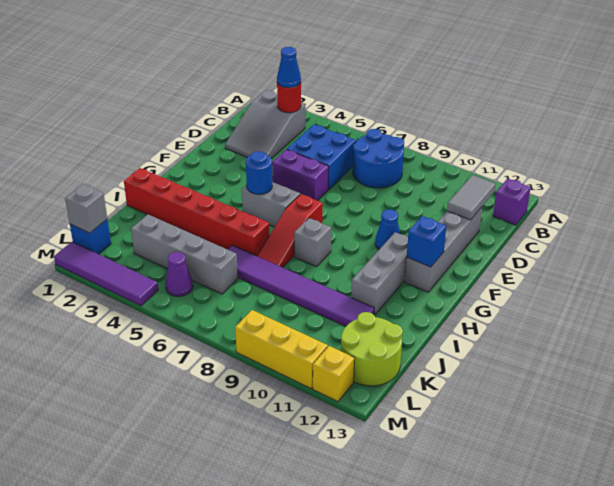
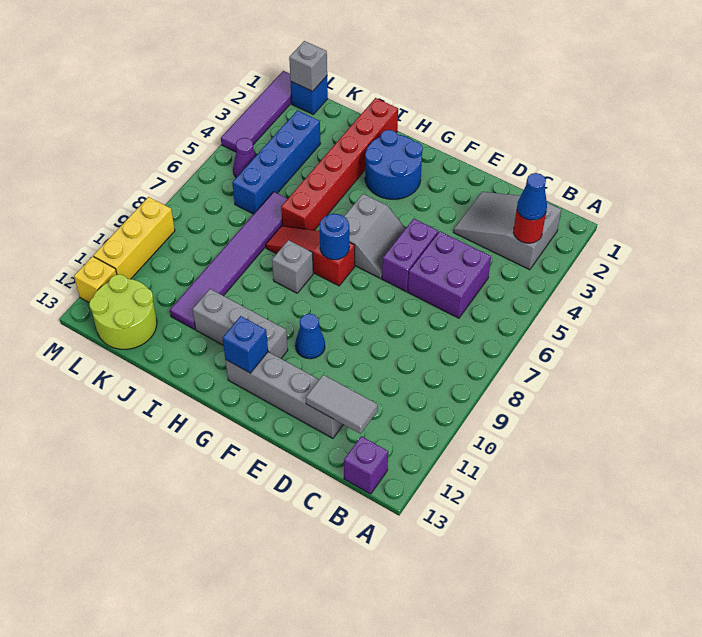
blue round brick B7:C8 level 1 -> blue round brick G2:H3 level 1
blue brick C5:D6 level 1 -> purple brick C5:D6 level 1
blue round brick G5 level 2 -> blue round brick G7 level 2
grey brick K3:K6 level 1 -> blue brick K3:K6 level 1

